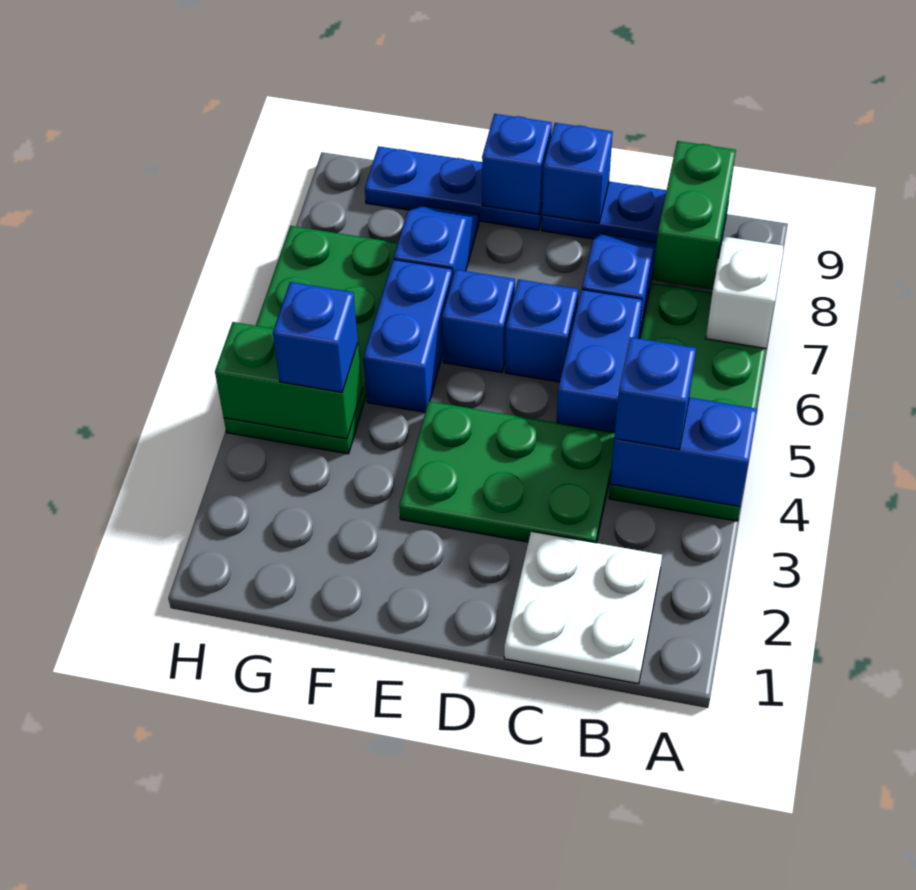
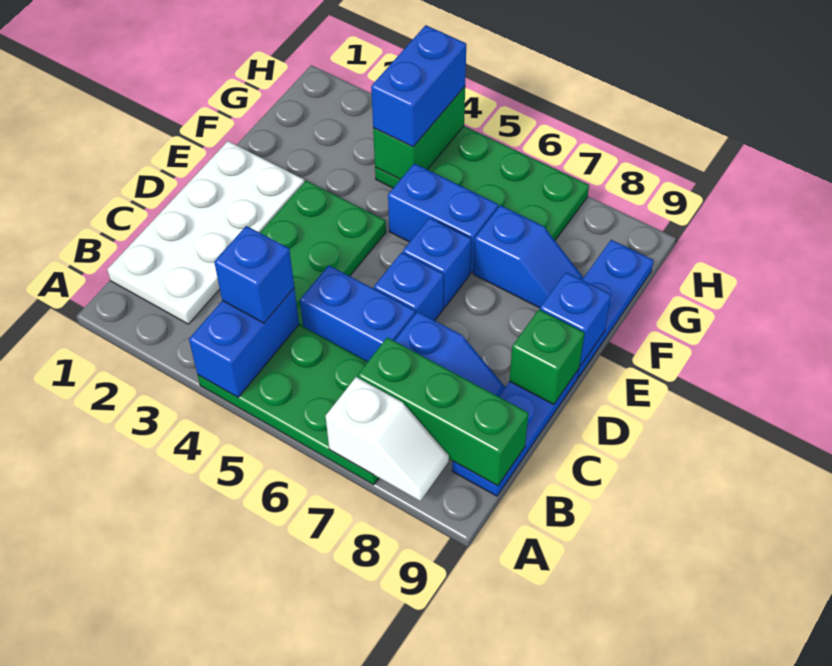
white plate B1:C2 level 1 -> white plate B1:E2 level 1
green brick B8:B9 level 2 -> green brick B7:B9 level 2
blue brick D9 level 2 -> green brick D9 level 2
blue brick G4 level 3 -> blue brick G4:H4 level 3

